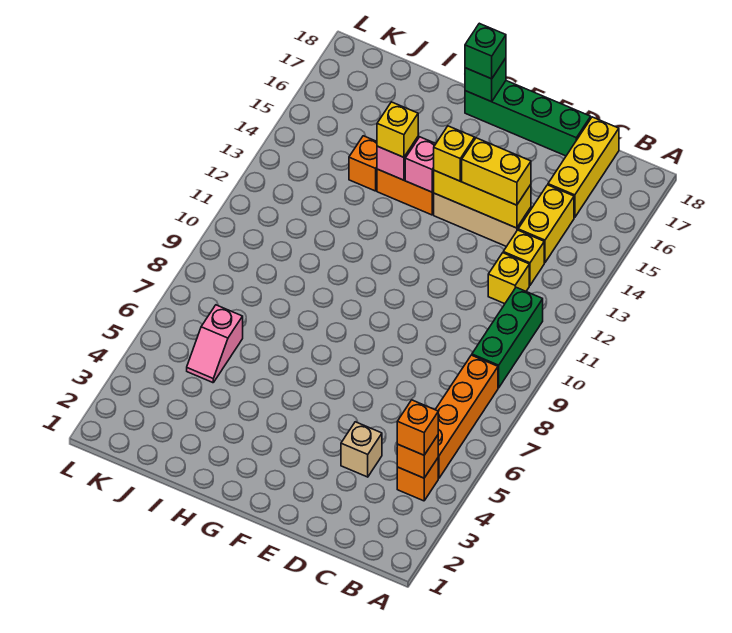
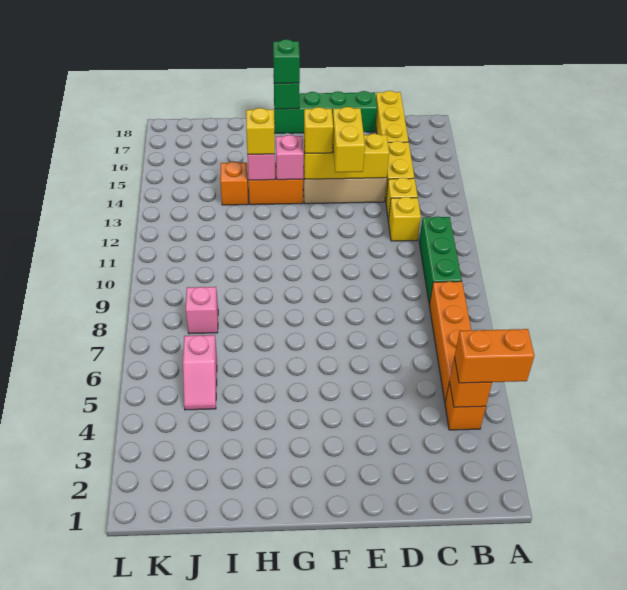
orange brick B4 level 3 -> orange brick A4:B4 level 3
tan brick D4 level 1 -> none
yellow brick D14:E14 level 3 -> yellow brick E13:E14 level 3
none -> pink brick J8 level 1

